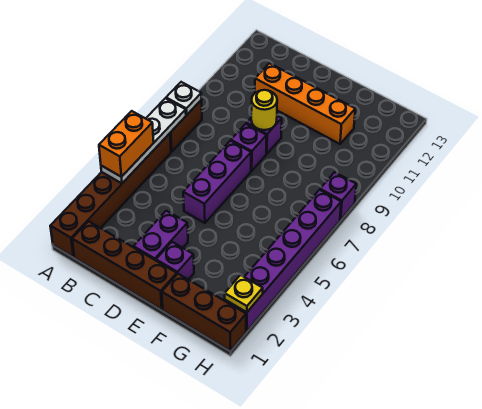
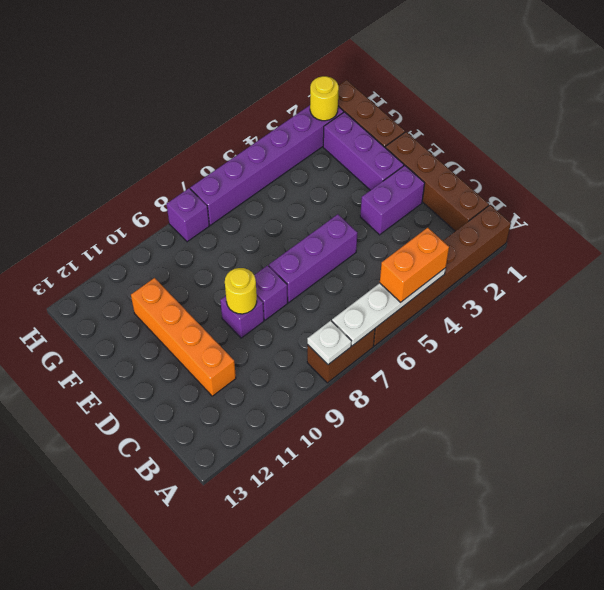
purple brick E2 level 1 -> purple brick E2:G2 level 1
yellow plate H2 level 2 -> yellow round brick H2 level 2

